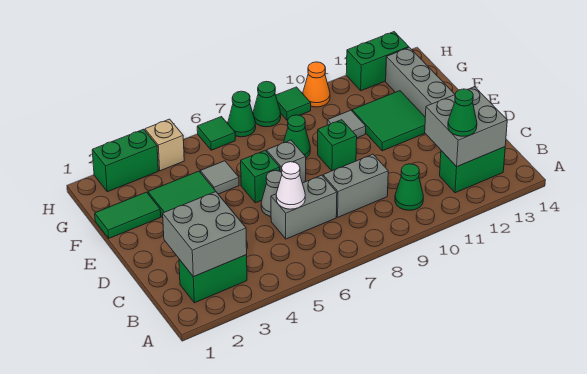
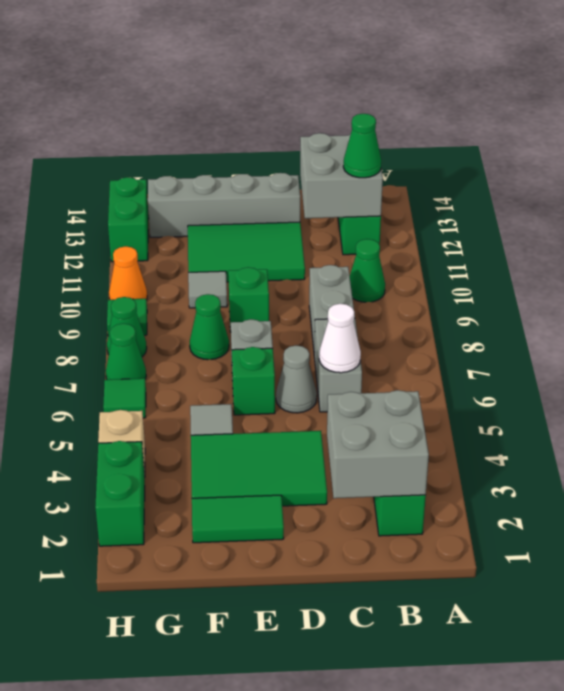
green tile E11:F12 level 1 -> green tile D11:F12 level 1
green tile F1:F2 level 1 -> green tile E2:F2 level 1

